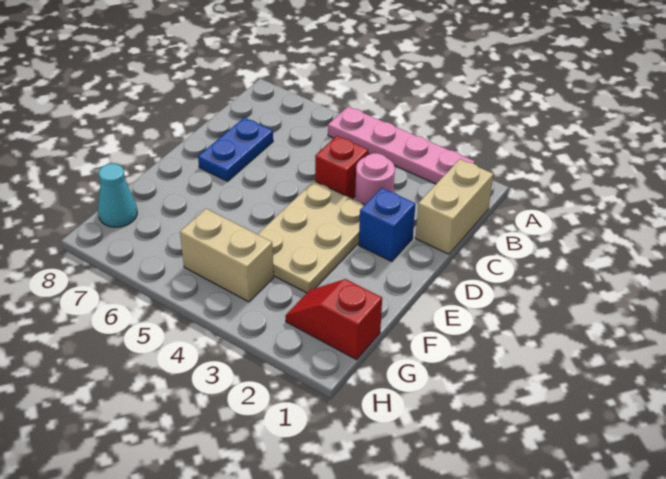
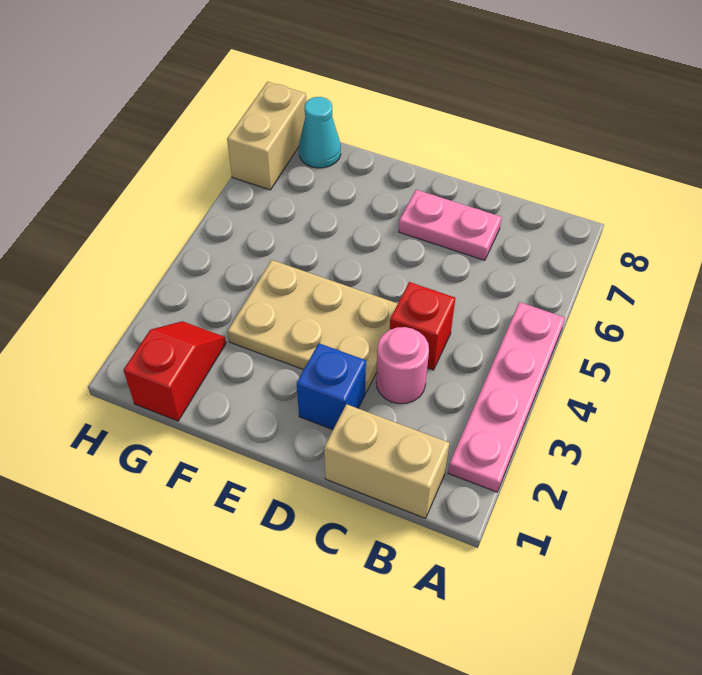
blue plate C7:D7 level 1 -> pink plate C7:D7 level 1
tan brick G4:G5 level 1 -> tan brick H7:H8 level 1

